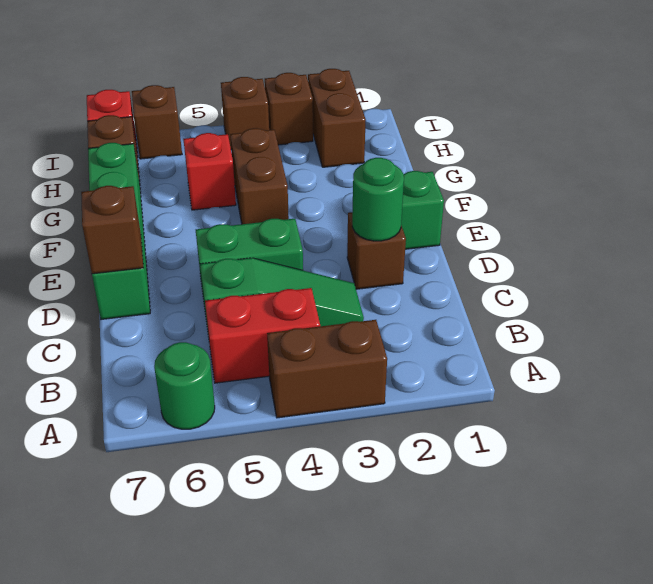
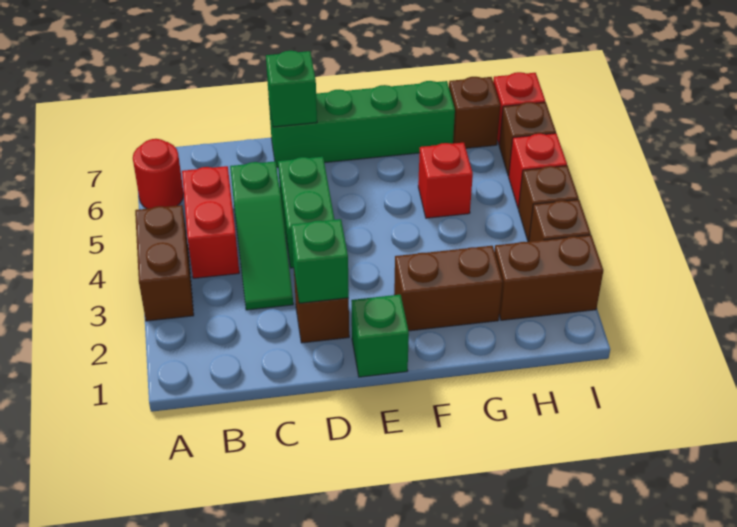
green round brick A6 level 1 -> red round brick A6 level 1
green round brick D2 level 2 -> green brick D2 level 2
brown brick D7 level 2 -> green brick D7 level 2
brown brick F4:G4 level 1 -> brown brick F2:G2 level 1
none -> red brick I5 level 1

